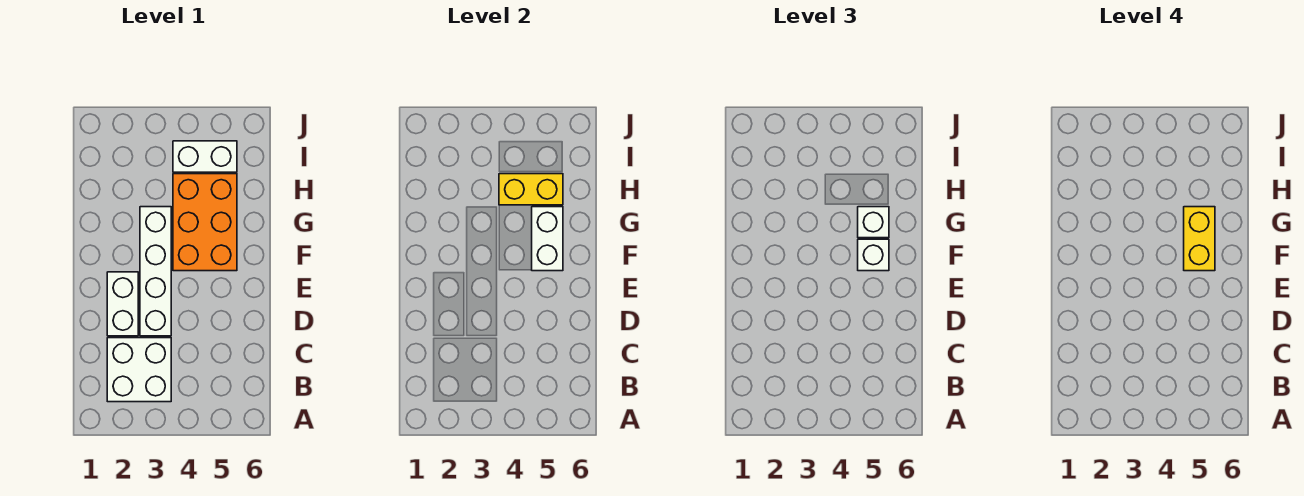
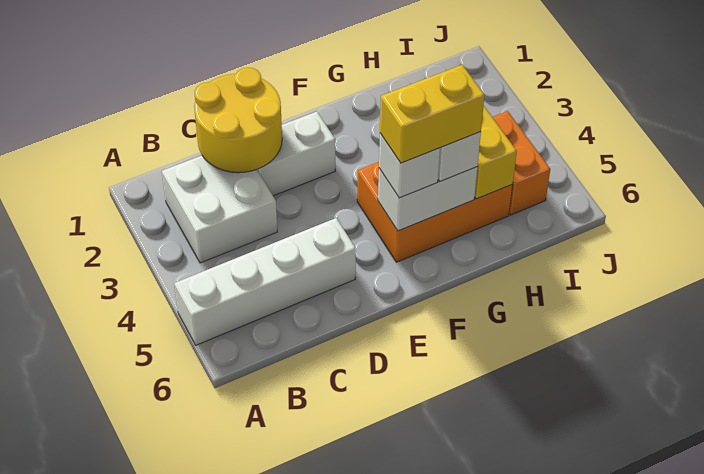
none -> yellow round brick C1:D2 level 2
white brick D3:G3 level 1 -> white brick A5:D5 level 1
white brick I4:I5 level 1 -> orange brick I4:I5 level 1

